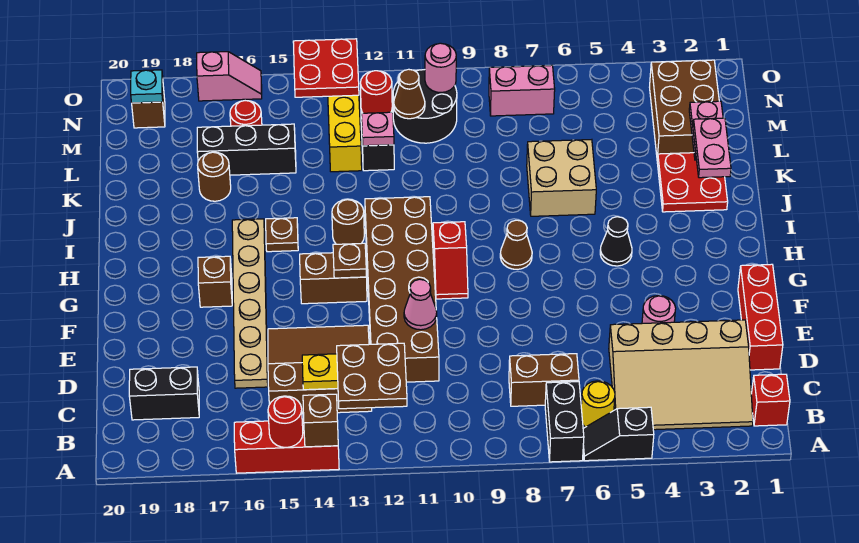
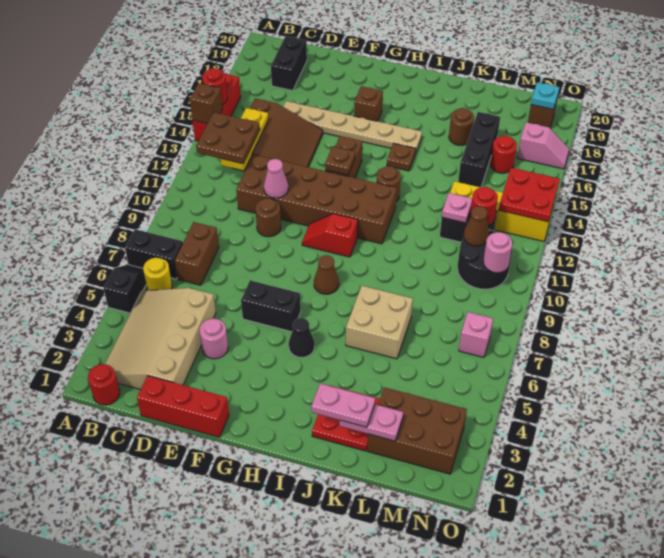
red brick B1 level 1 -> red round brick B1 level 1
none -> brown round brick E10 level 1
none -> black brick F6:G6 level 1
pink brick N7:N8 level 1 -> pink brick N7 level 1
pink slope O16:O17 level 1 top 17 -> pink slope N17:O17 level 1 top N

